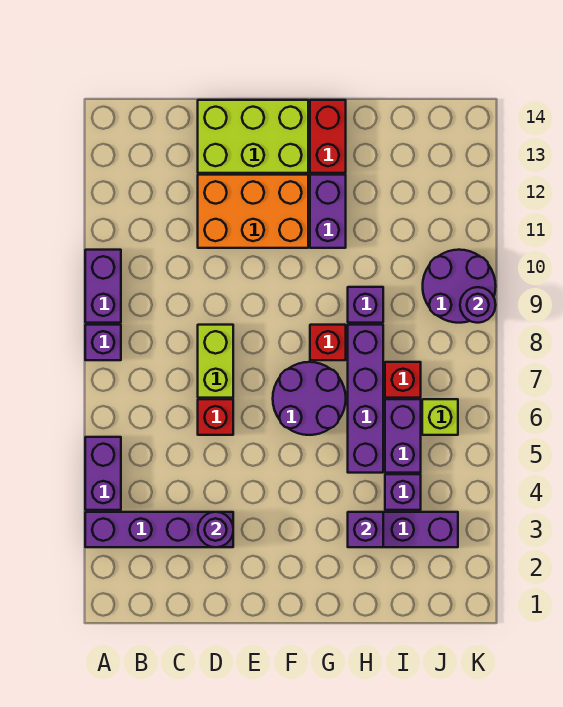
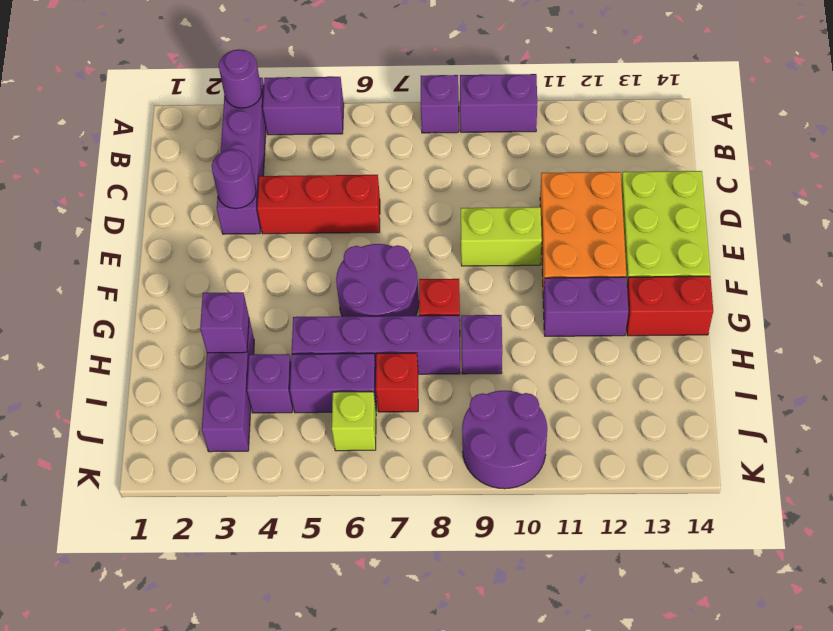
red brick D6 level 1 -> red brick D4:D6 level 1
lime brick D7:D8 level 1 -> lime brick E9:E10 level 1
purple round brick K9 level 2 -> purple round brick A3 level 2

